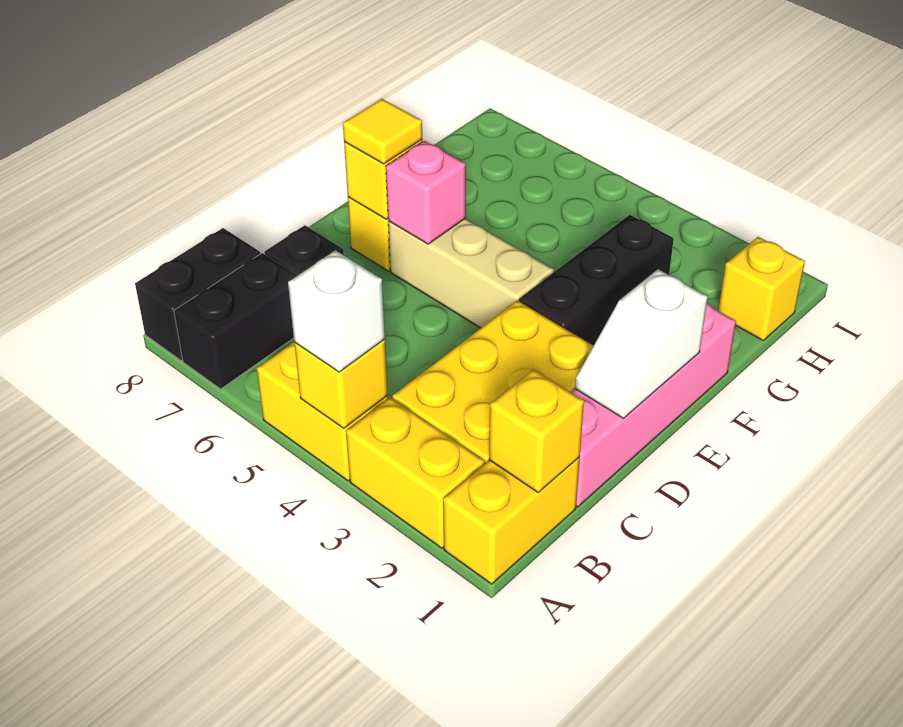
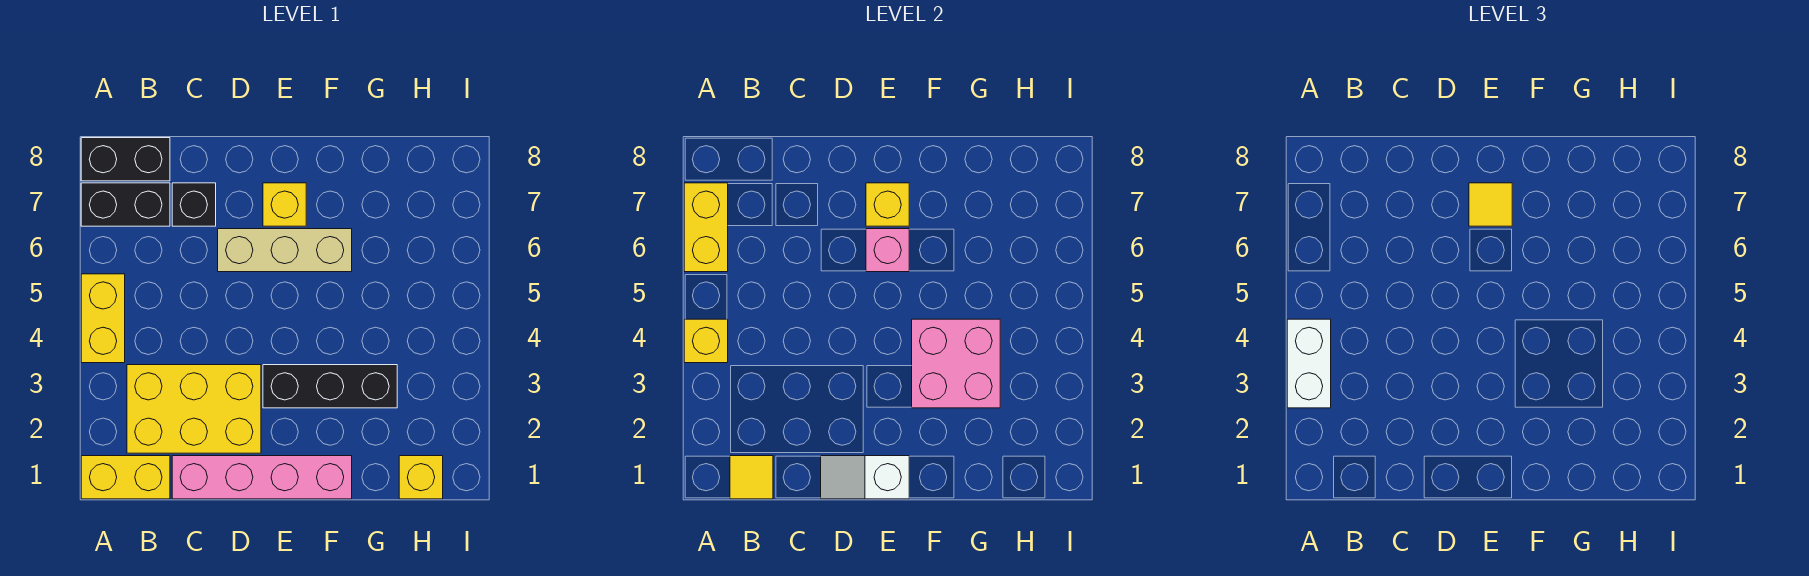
yellow brick A2:A3 level 1 -> yellow brick A6:A7 level 2
white brick A4 level 3 -> white brick A3:A4 level 3
yellow brick B1 level 2 -> yellow tile B1 level 2
tan brick E4:E6 level 1 -> tan brick D6:F6 level 1
none -> pink brick F3:G4 level 2

